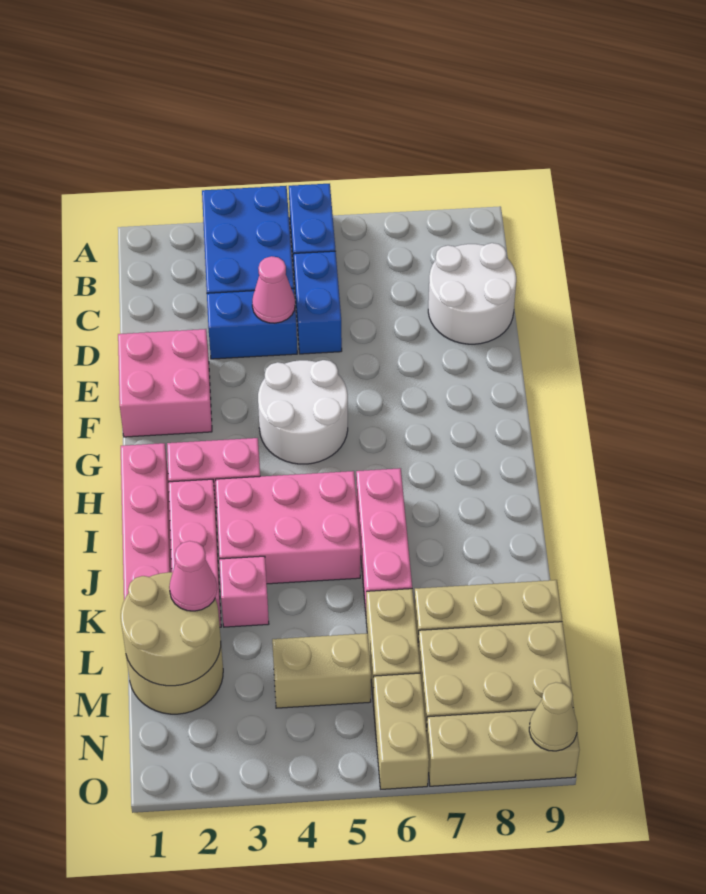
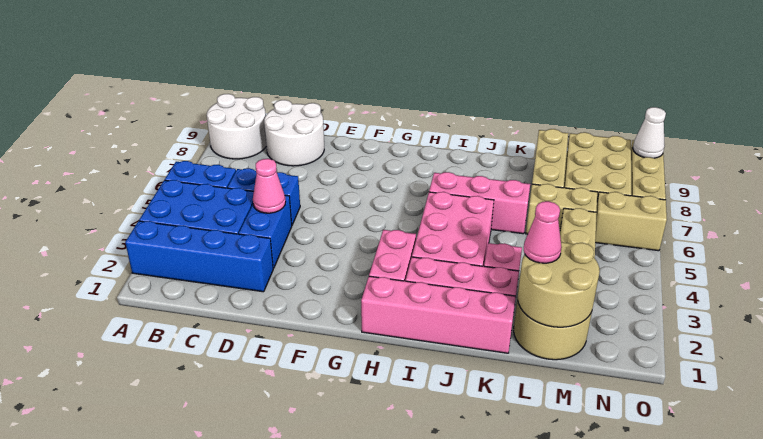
none -> blue brick A2:D2 level 1
pink brick E1:F2 level 1 -> none
white round brick F4:G5 level 1 -> white round brick A8:B9 level 1
tan cone O9 level 2 -> white cone O9 level 2

